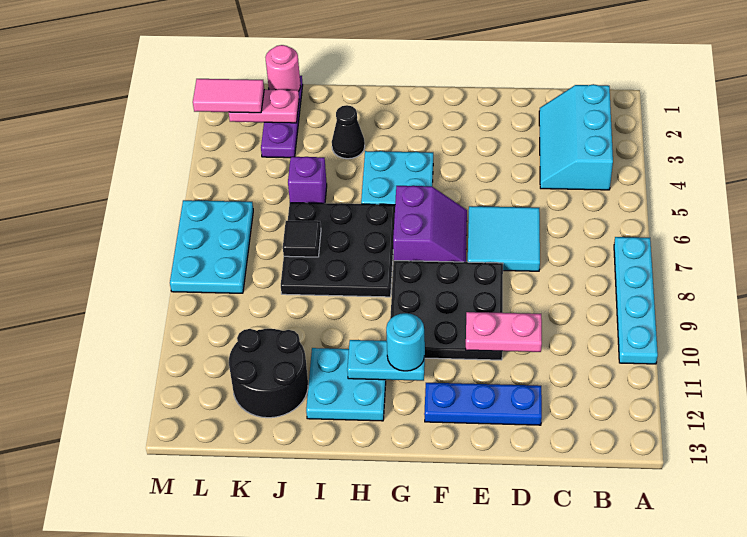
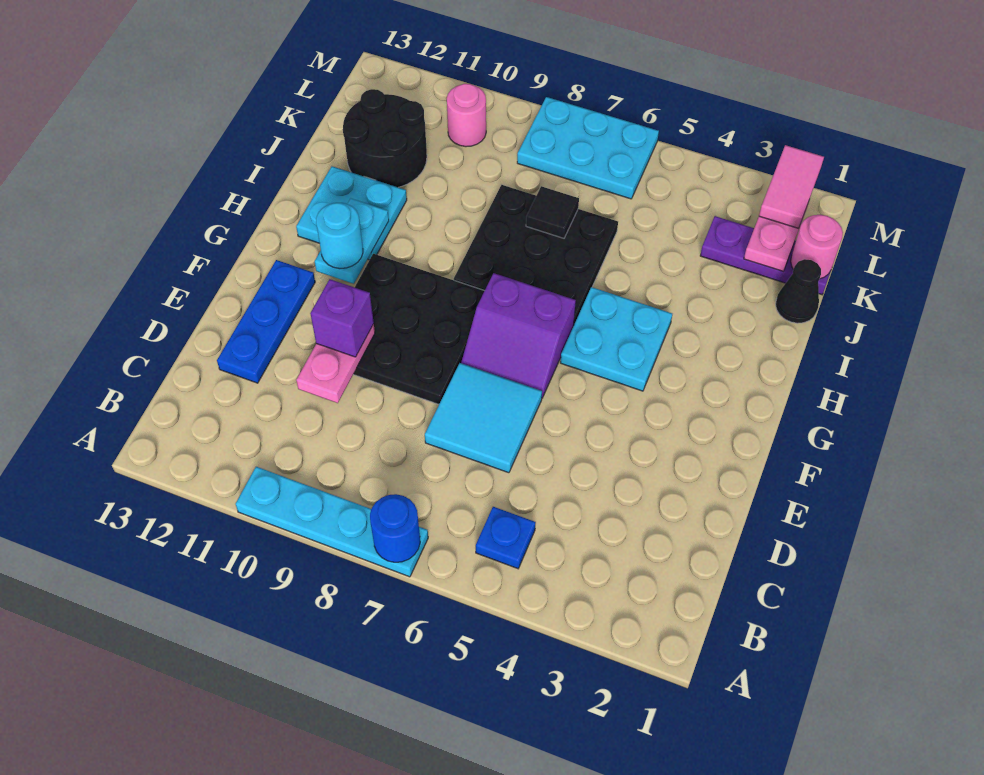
none -> blue round brick A7 level 2
cyan slope B2:C4 level 1 top B -> none
none -> blue plate B5 level 1
black cone I3 level 1 -> black cone J1 level 1
purple brick J5 level 1 -> purple brick E10 level 3
none -> pink round brick L10 level 1

